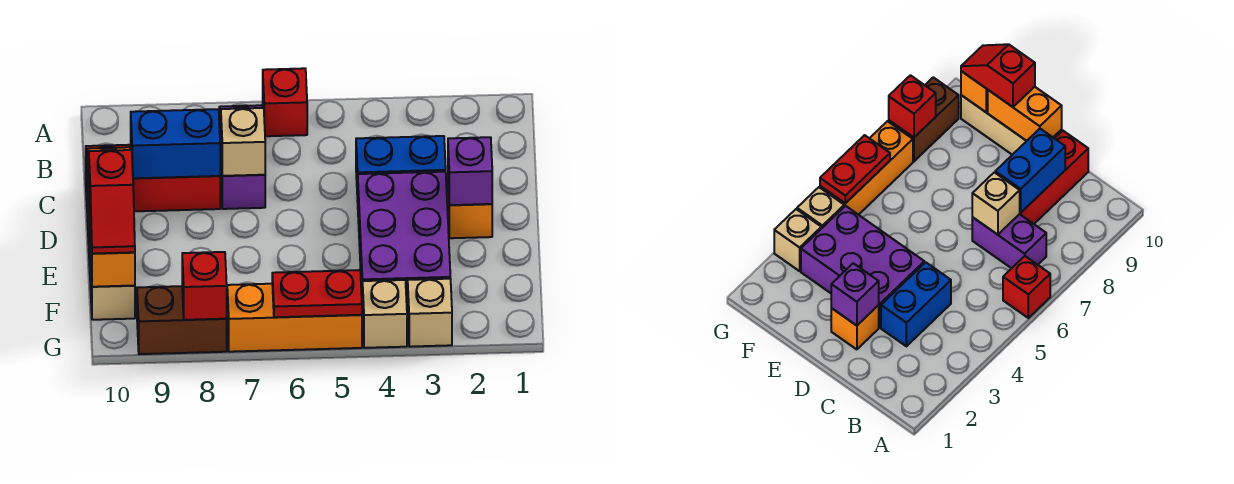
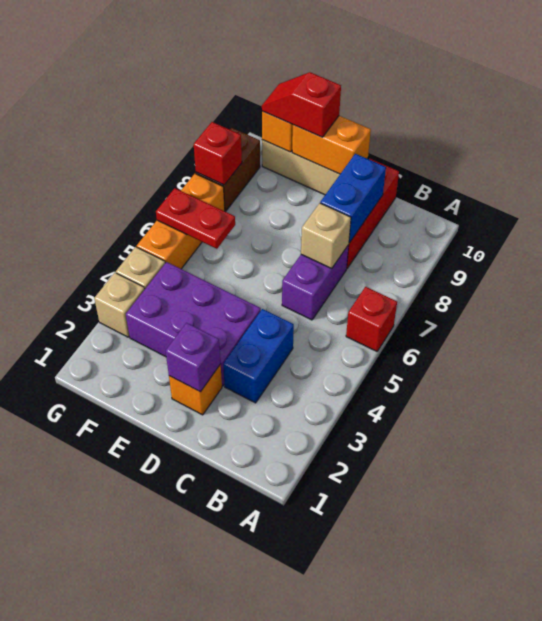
purple brick B7:C7 level 1 -> purple brick C6:C7 level 1
red plate G5:G6 level 2 -> red plate F6:G6 level 2

